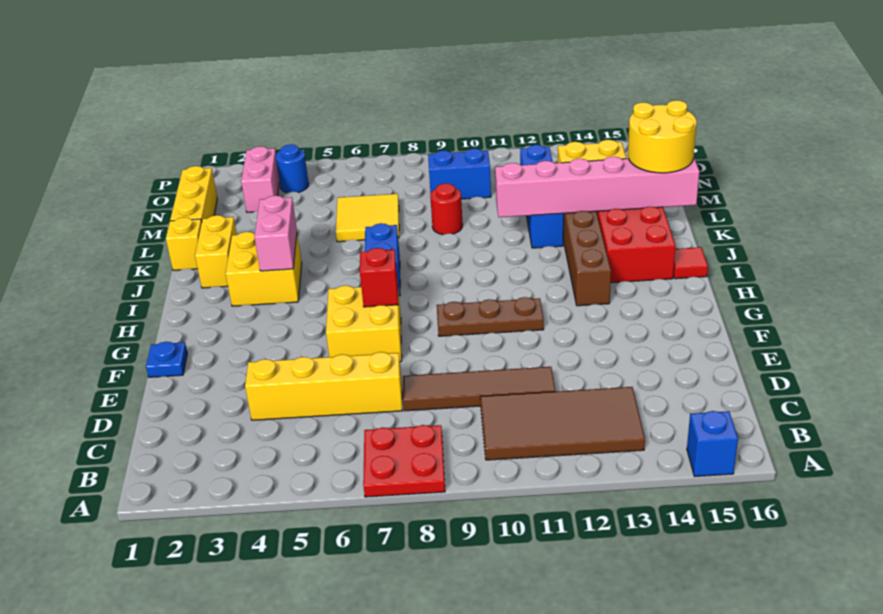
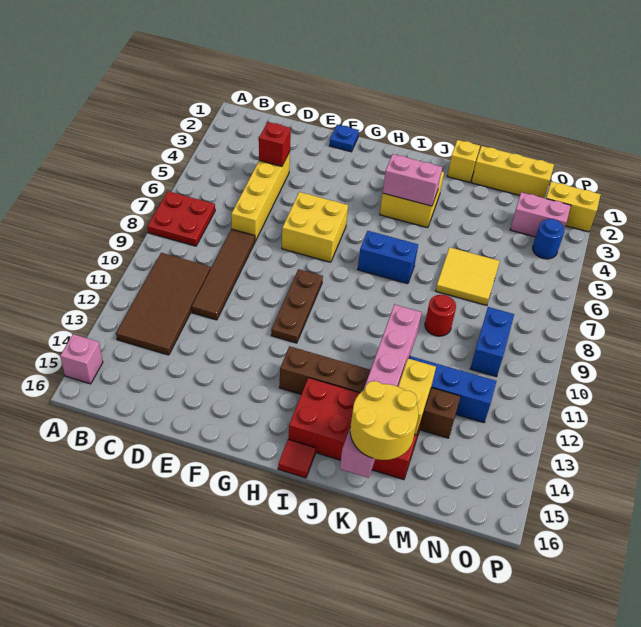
blue brick A15 level 1 -> pink brick A15 level 1
red brick G7 level 2 -> red brick D4 level 2
yellow brick J2:K2 level 1 -> yellow brick O2:P2 level 1

